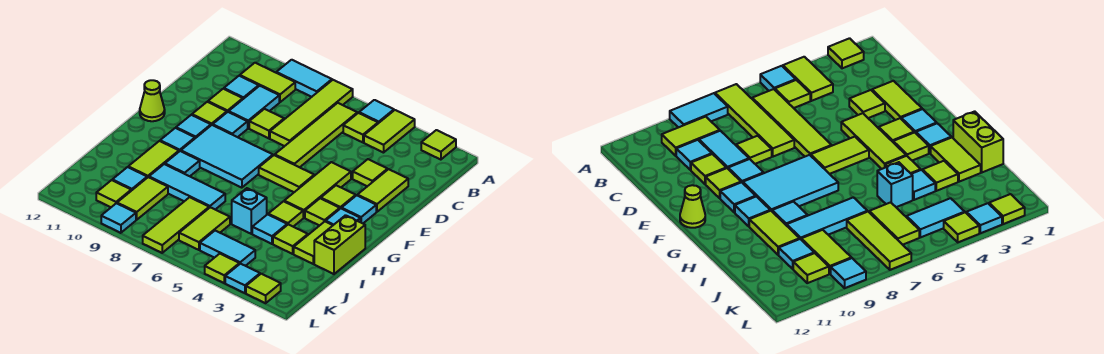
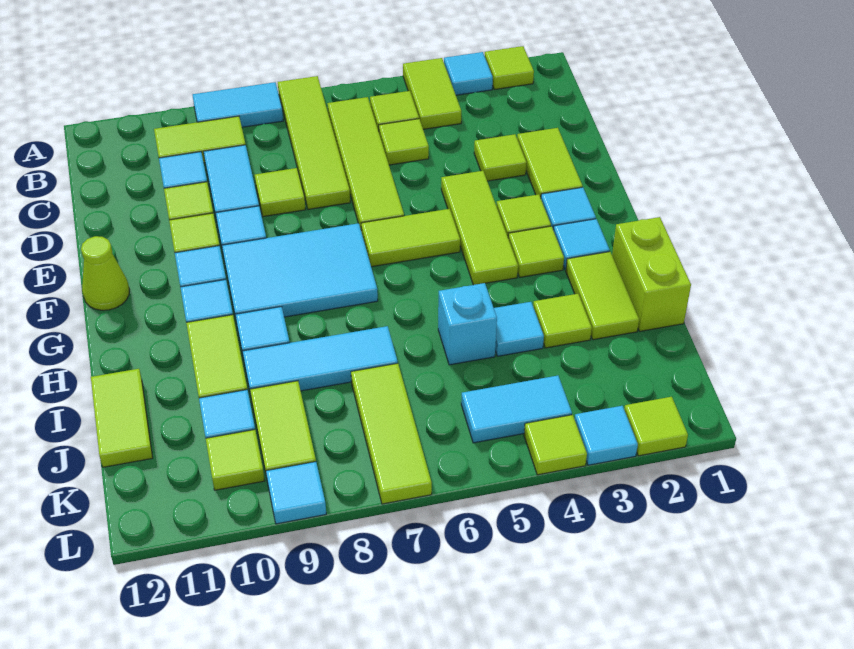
cyan tile A5 level 1 -> cyan tile A3 level 1
lime tile H4 level 1 -> lime tile C5 level 1
lime tile J6:K6 level 1 -> lime tile I12:J12 level 1

